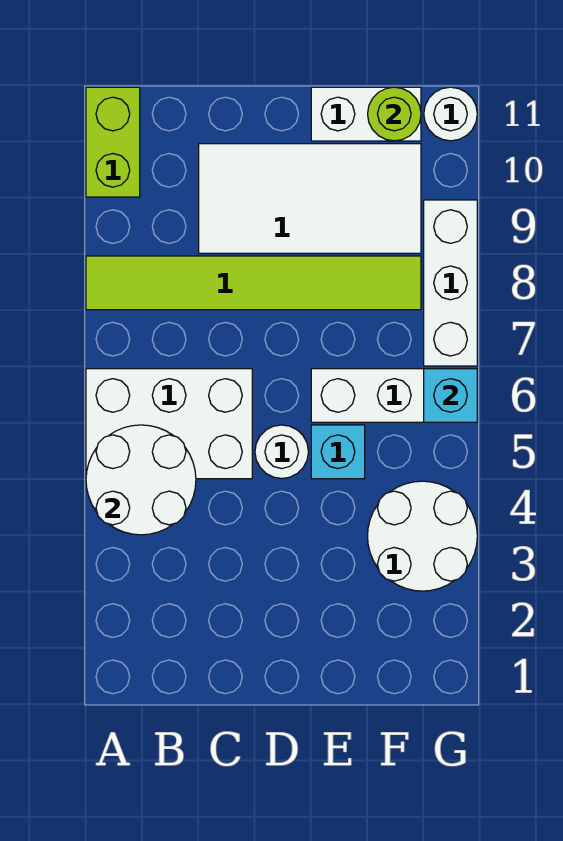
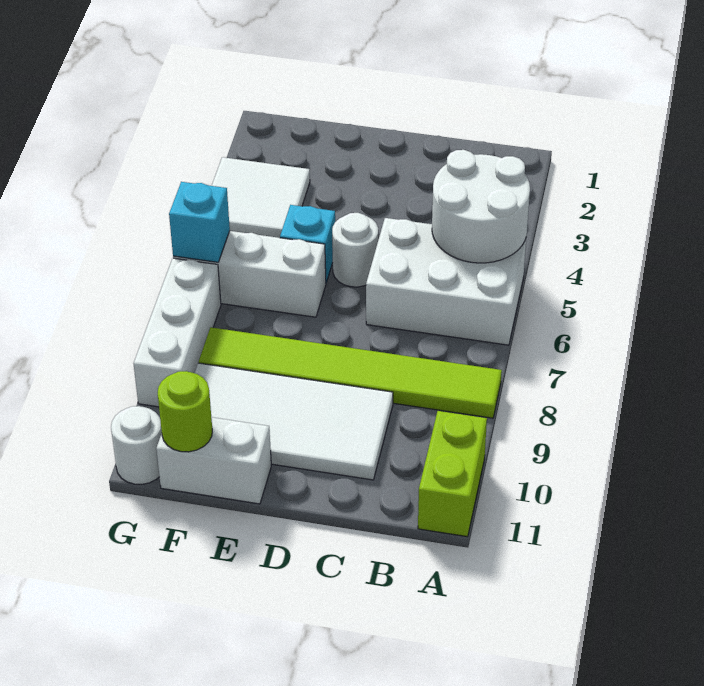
white round brick F3:G4 level 1 -> white tile F3:G4 level 1

